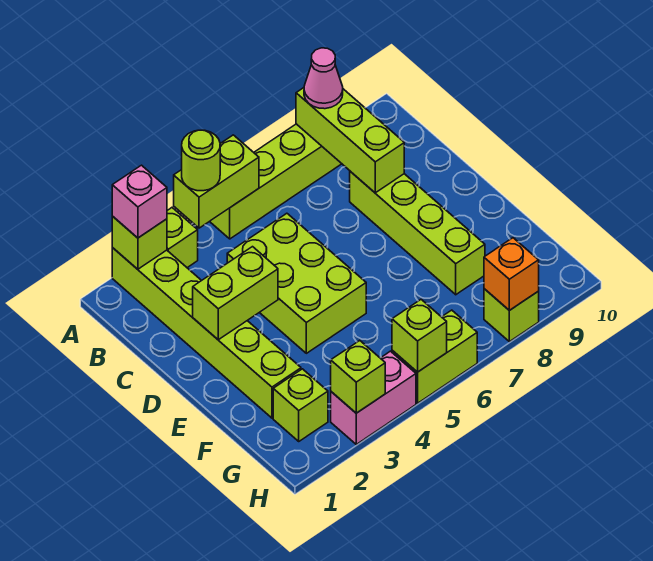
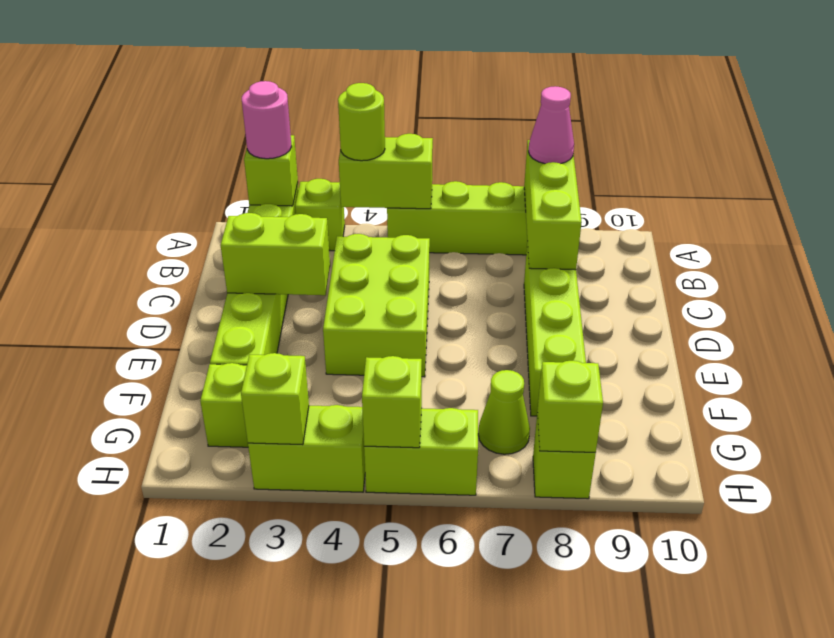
pink brick A2 level 3 -> pink round brick A2 level 3
none -> lime cone G7 level 1
pink brick H3:H4 level 1 -> lime brick H3:H4 level 1
orange brick H8 level 2 -> lime brick H8 level 2

